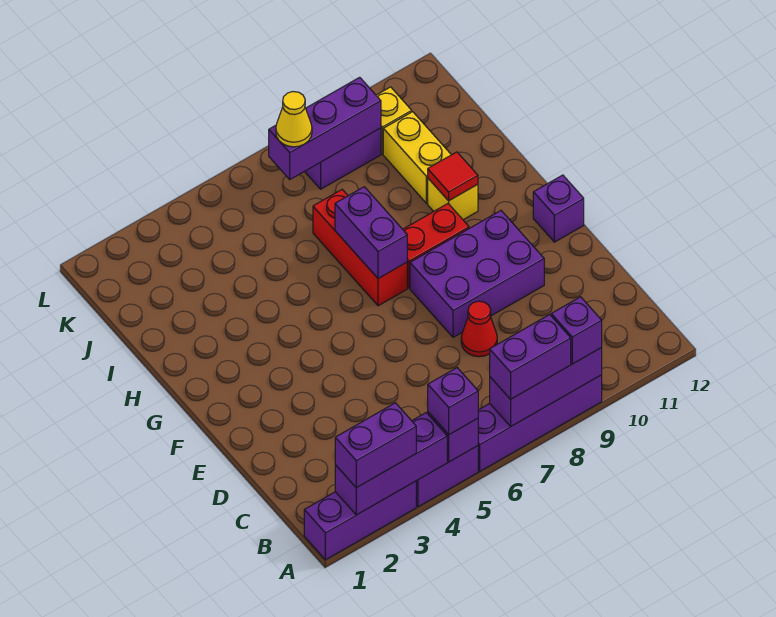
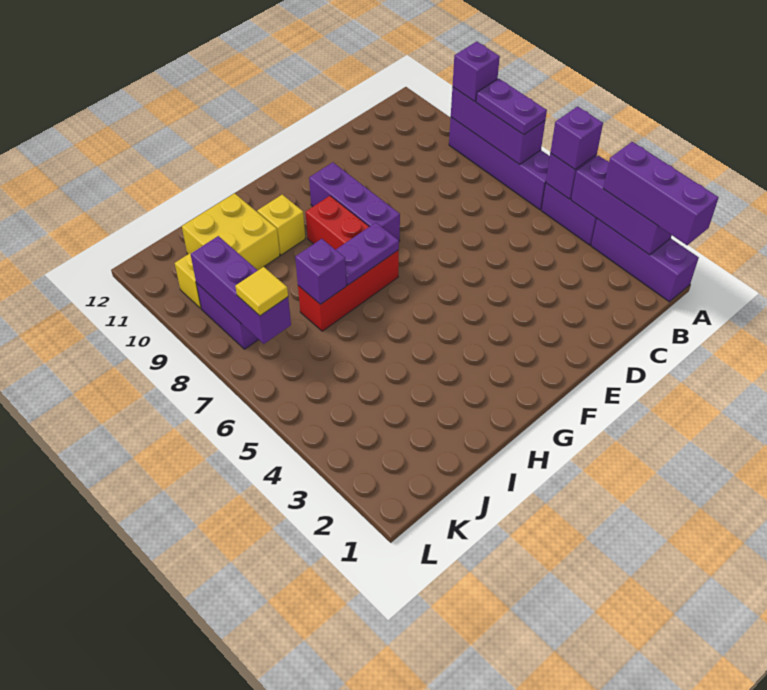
purple brick A2:A3 level 3 -> purple brick A1:A3 level 3
purple brick A7:A8 level 3 -> purple plate A7:A8 level 3
red cone D8 level 1 -> none
purple brick E8:F10 level 1 -> purple brick F8:F10 level 1
purple brick F12 level 1 -> purple brick I7 level 2
purple brick G7:H7 level 2 -> purple plate G7:H7 level 2
red tile H10 level 2 -> none
yellow brick I10:J10 level 1 -> yellow brick I10:J11 level 1
yellow cone K7 level 3 -> yellow tile K7 level 3

